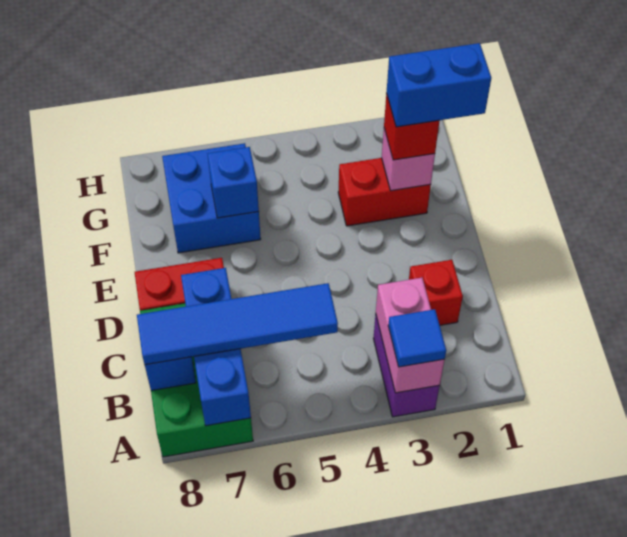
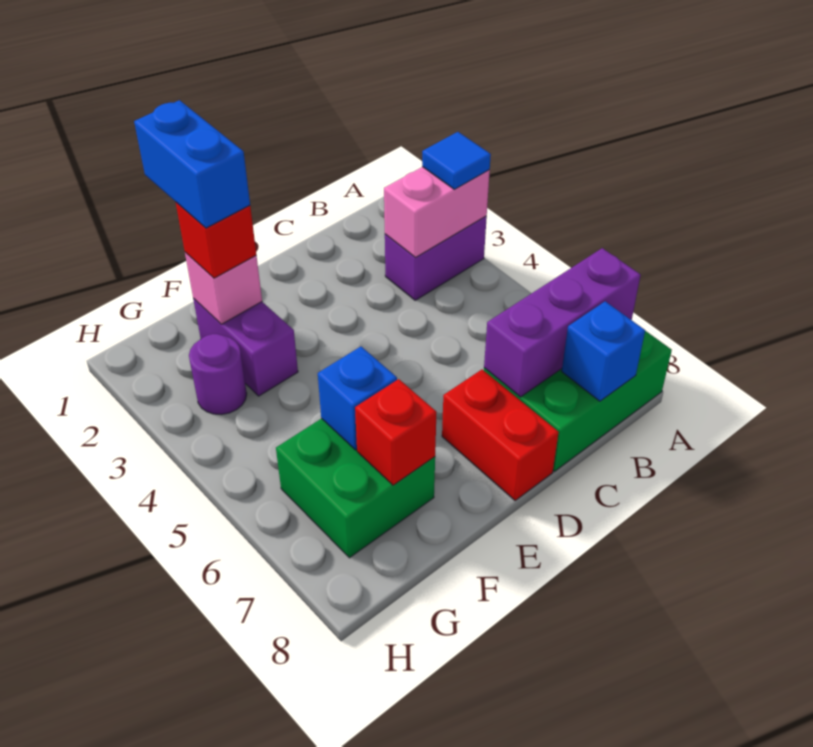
blue brick A7:C7 level 2 -> purple brick A7:C7 level 2
blue tile B5:B8 level 3 -> none
red brick C2 level 1 -> red brick F7 level 2
red brick F2:F3 level 1 -> purple brick F2:F3 level 1
blue brick F6:G7 level 1 -> green brick F6:G7 level 1
none -> purple round brick G3 level 1

